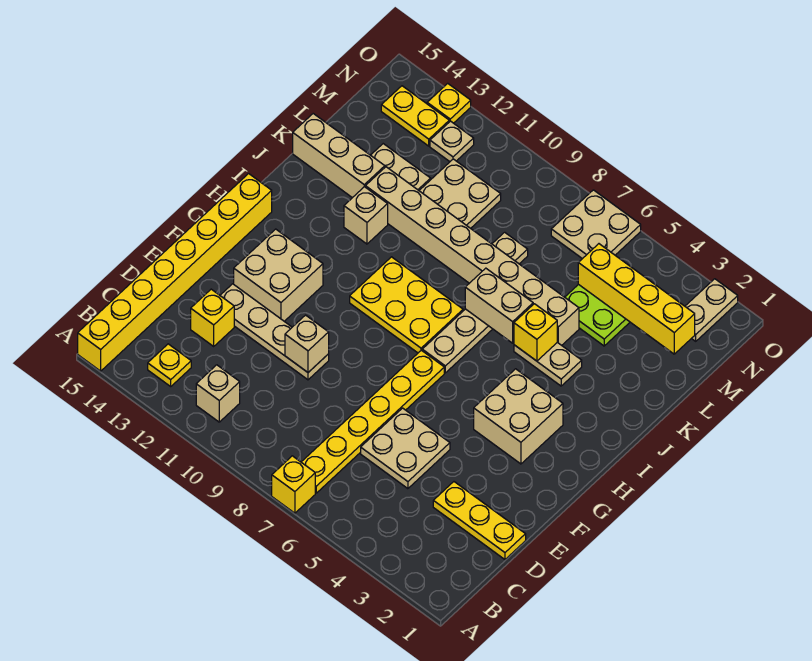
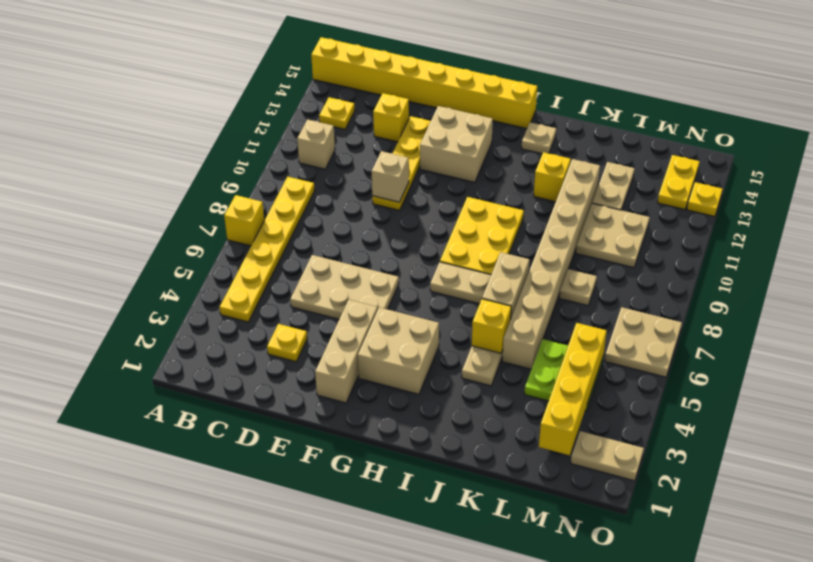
yellow plate B7:G7 level 1 -> yellow plate B4:B9 level 1
yellow plate D1:D3 level 1 -> yellow plate D3 level 1
tan plate D5:E6 level 1 -> tan plate D5:F6 level 1
tan plate E10:E13 level 1 -> yellow plate E10:E13 level 1
tan brick J12 level 1 -> yellow brick J12 level 1
tan brick K13:K15 level 1 -> tan brick F2:F4 level 1
tan plate N12 level 1 -> tan plate I14 level 1

